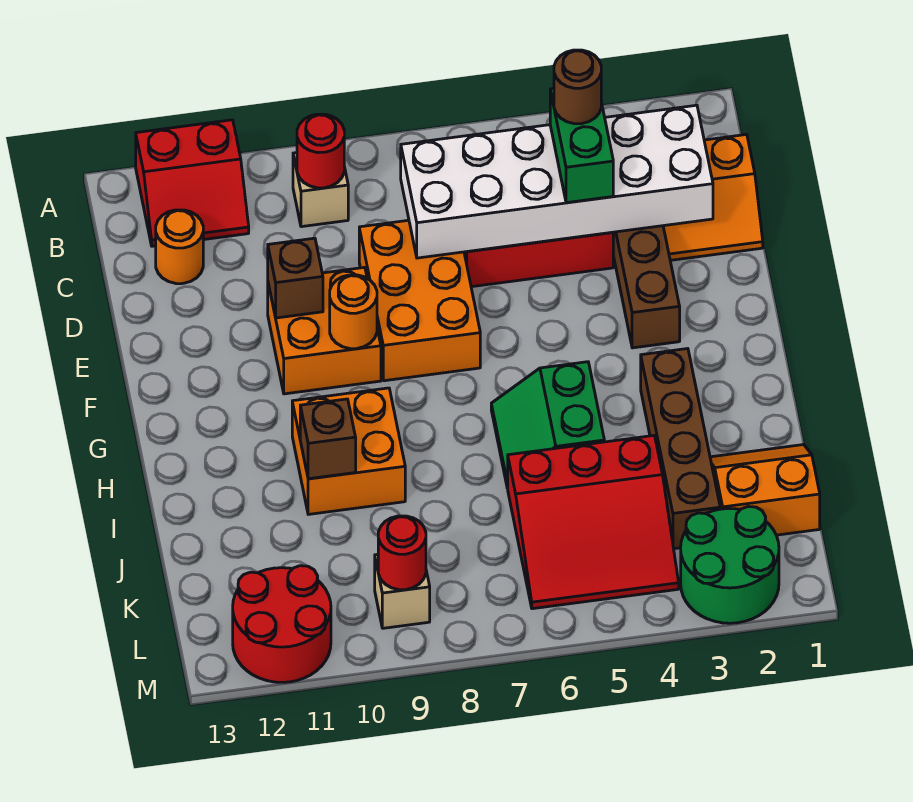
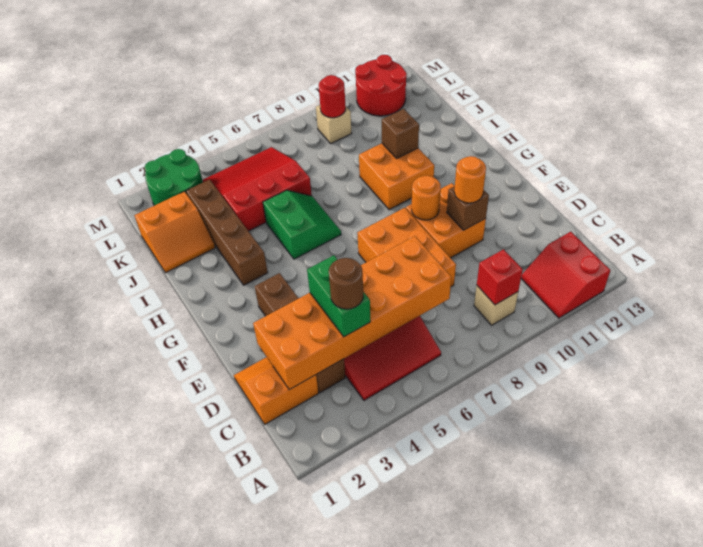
red slope A11:B12 level 1 top A -> red slope A11:B12 level 1 top 12
red round brick B9 level 2 -> red brick B9 level 2
white brick C2:D7 level 2 -> orange brick C2:D7 level 2
orange round brick C12 level 1 -> orange round brick E10 level 3

